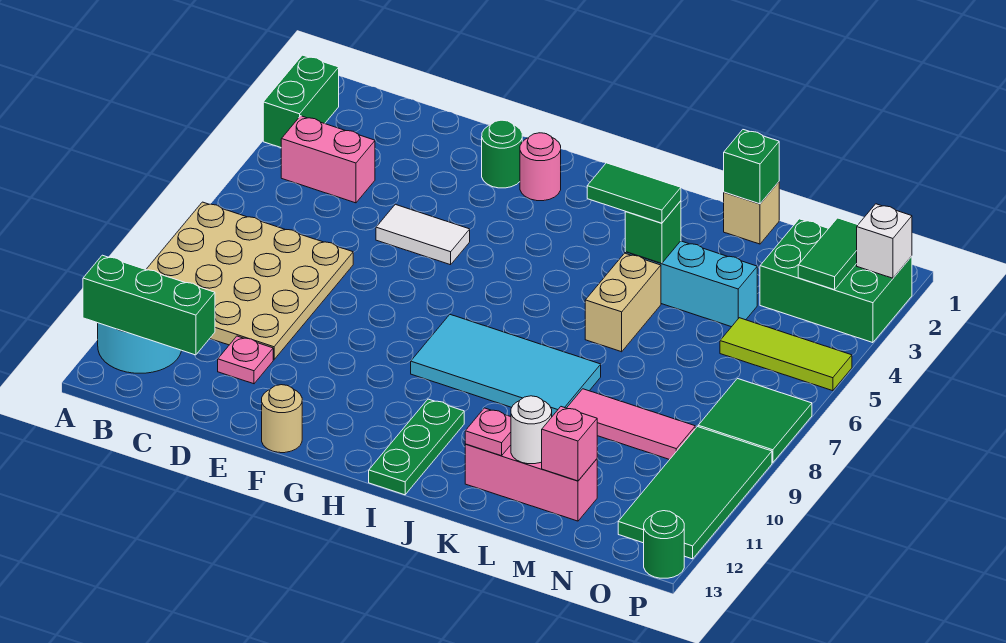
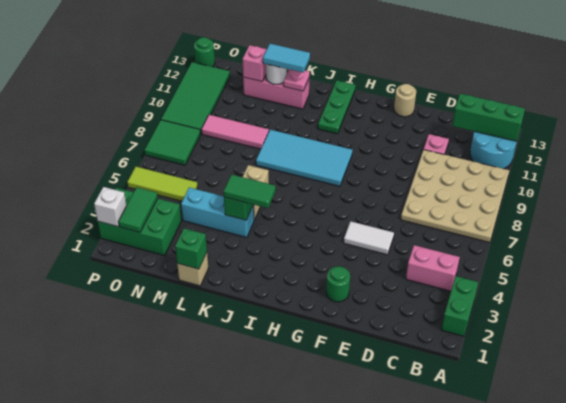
pink round brick G2 level 1 -> none
none -> cyan tile K12:L12 level 3

